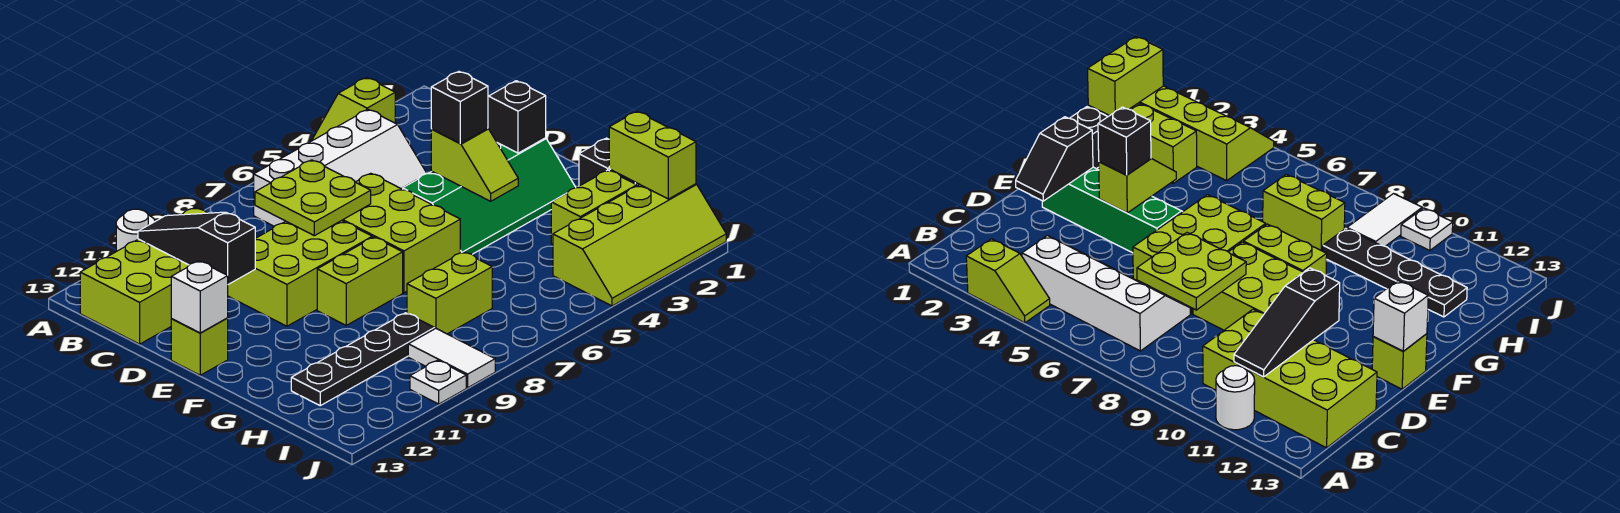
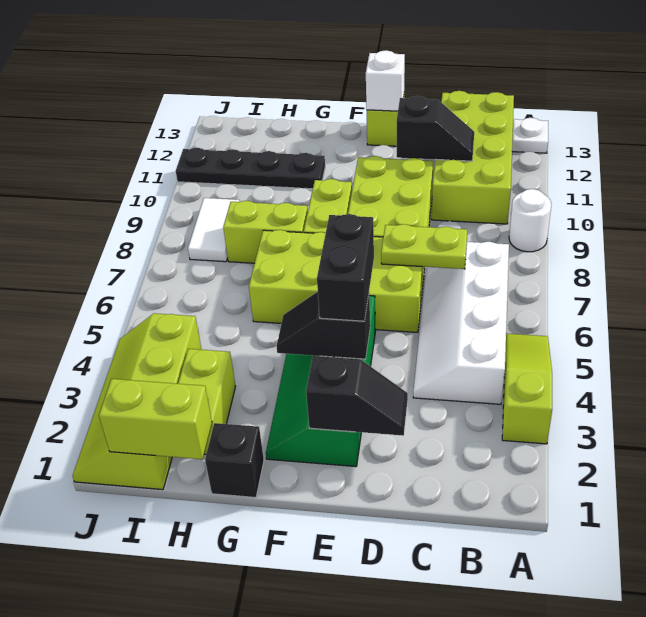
lime slope A3:A4 level 1 top 3 -> lime slope A3:A5 level 1 top 3
white round brick A11 level 1 -> white round brick A9 level 1
black slope B11:D11 level 2 top D -> black slope C11:D11 level 2 top D
lime plate C7:D8 level 2 -> lime plate C7:D7 level 2
lime brick D6:F7 level 1 -> lime brick D6:G7 level 1
lime slope E4:F4 level 2 top E -> black slope E4:F4 level 2 top E
black brick E4 level 3 -> black brick E4:E5 level 3
lime brick H7:H8 level 1 -> lime brick G8:H8 level 1
black plate H9:H12 level 1 -> black plate G11:J11 level 1
white tile I9:J9 level 1 -> white tile I8:I9 level 1
white plate J10 level 1 -> white plate A13 level 1

